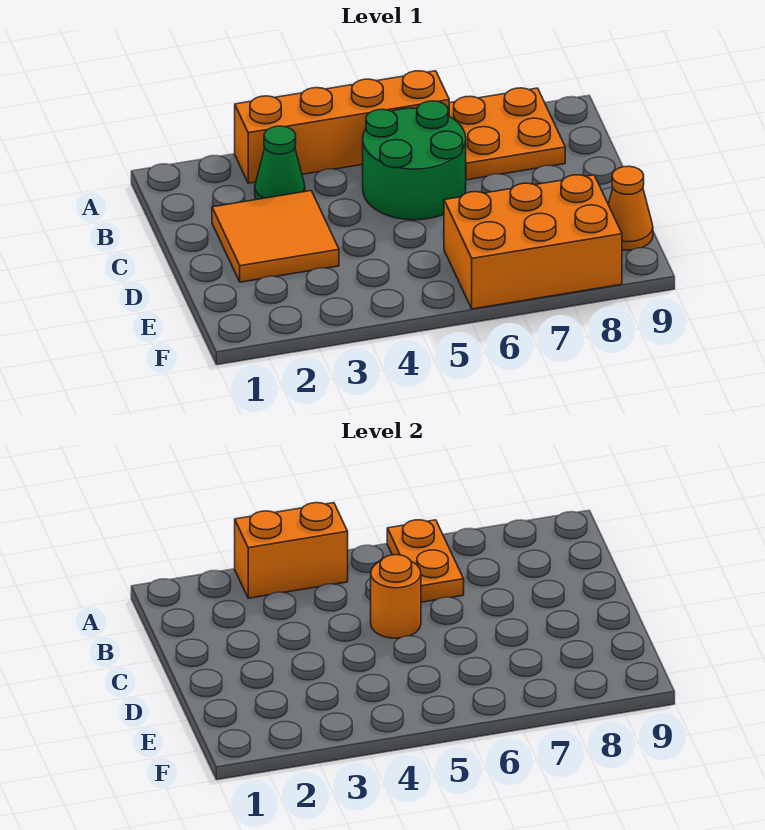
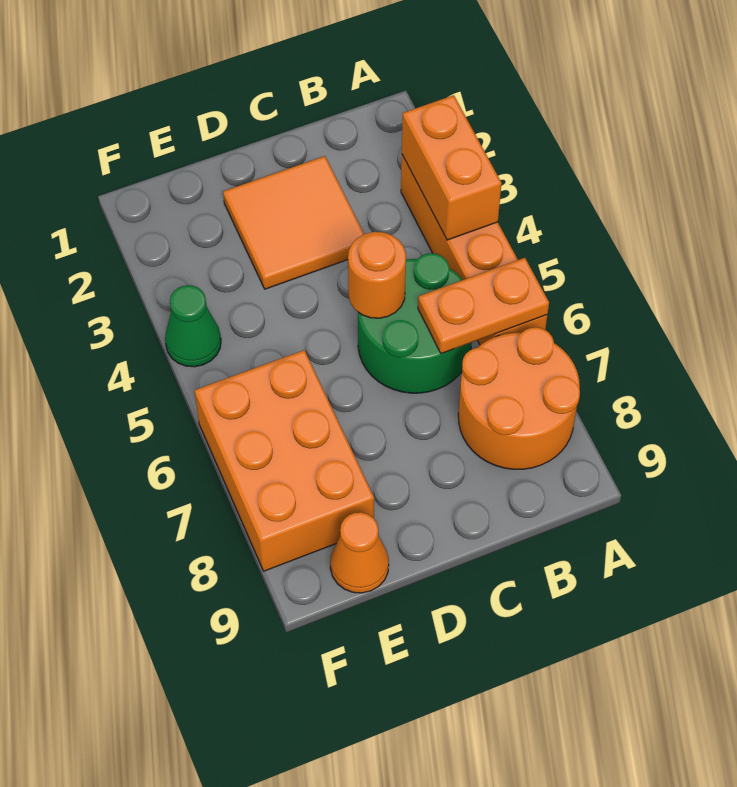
orange plate A7:B8 level 1 -> orange round brick A7:B8 level 1
green cone B3 level 1 -> green cone F4 level 1

